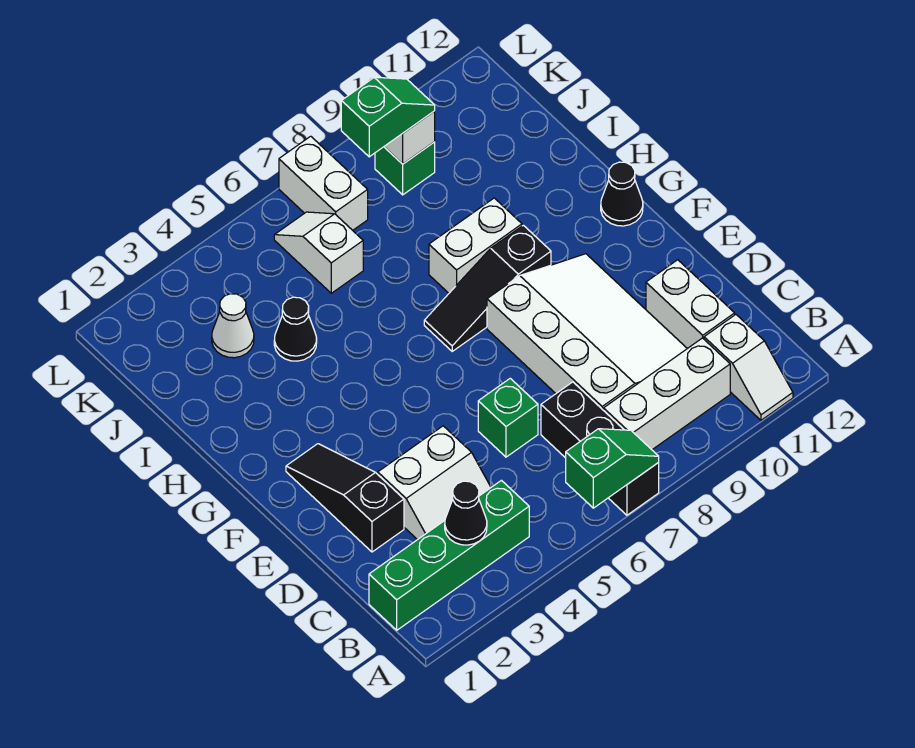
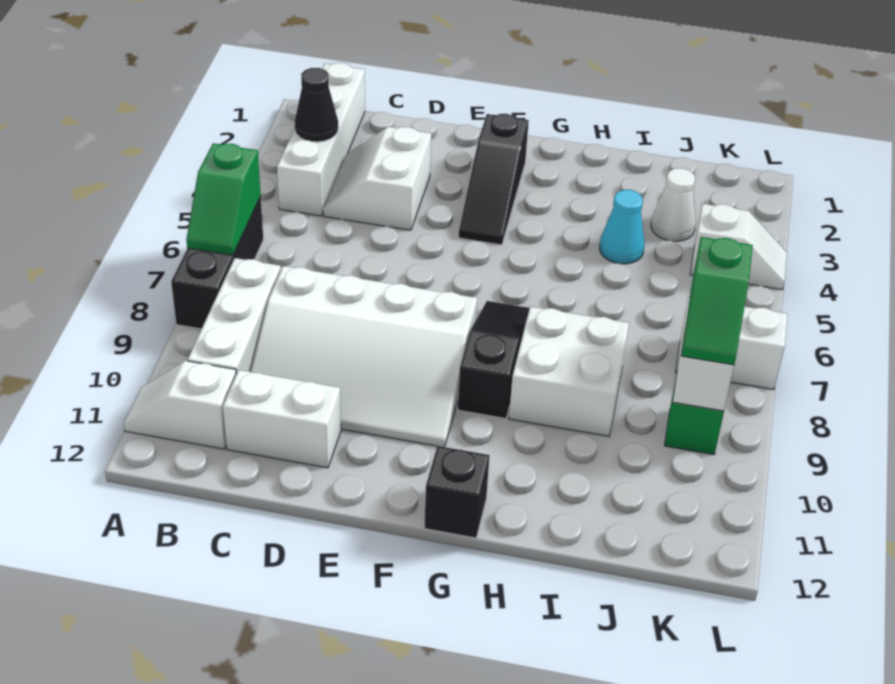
black brick A7:C7 level 1 -> black brick A6:A8 level 1
green brick B1:B4 level 1 -> white brick B1:B4 level 1
black slope D2:F2 level 1 top D -> black slope F2:F4 level 1 top 2
green brick D6 level 1 -> none
black cone G12 level 1 -> black brick G12 level 1
white brick H8:H9 level 1 -> white brick H8:I9 level 1
black cone I4 level 1 -> cyan cone I4 level 1
white slope J6:K6 level 1 top J -> white slope K4:L4 level 1 top K

